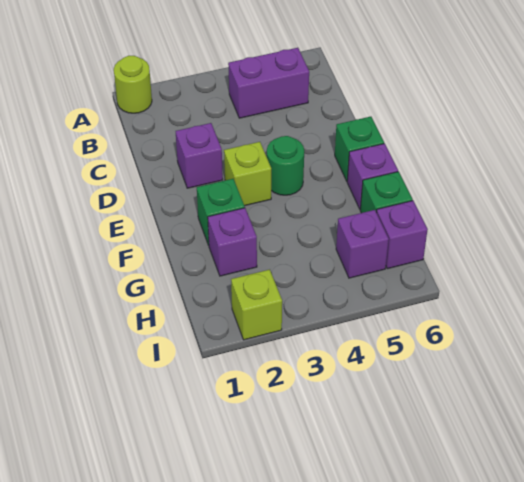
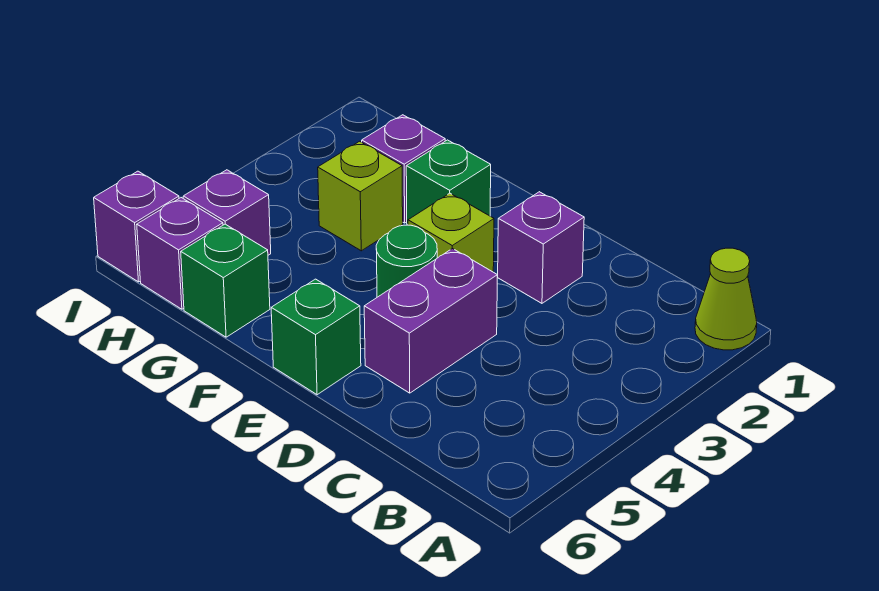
lime round brick A1 level 1 -> lime cone A1 level 1
purple brick B4:B5 level 1 -> purple brick D4:D5 level 1
purple brick F6 level 1 -> purple brick I6 level 1
lime brick I2 level 1 -> lime brick G3 level 1

